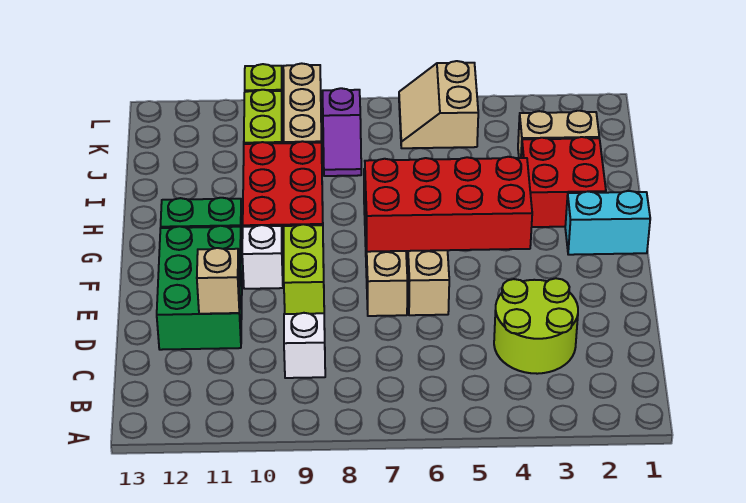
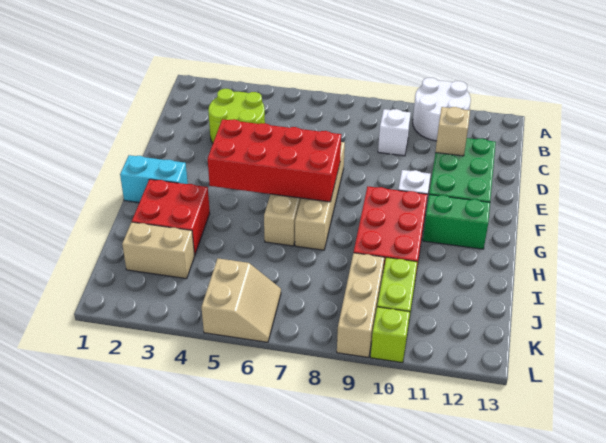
none -> white round brick A10:B11 level 1
lime brick E9:F9 level 1 -> none
purple slope J8:K8 level 1 top K -> none

